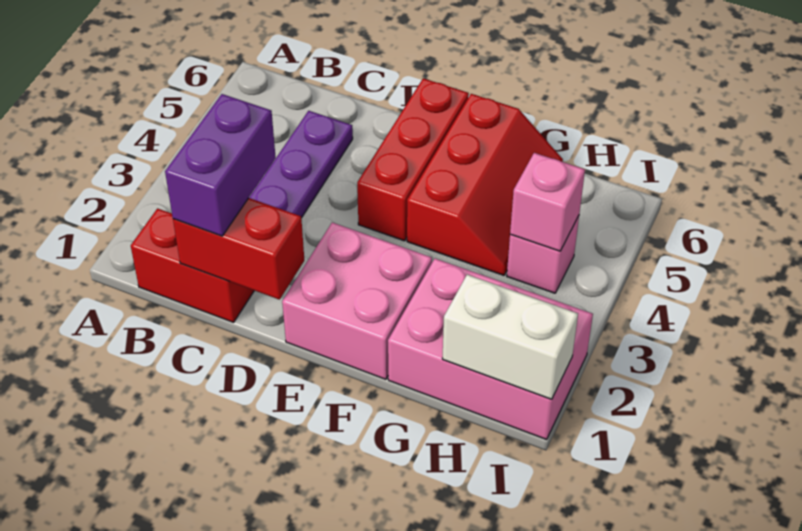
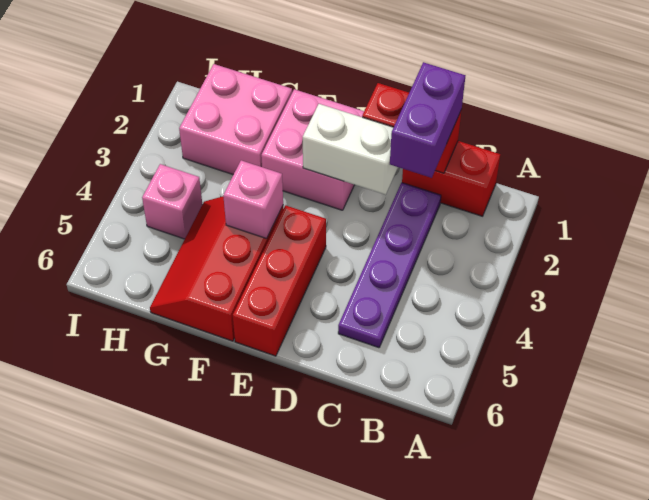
pink brick G1:I2 level 1 -> pink brick G1:H2 level 1
white brick H1:I1 level 2 -> white brick D2:E2 level 2
pink brick H4 level 2 -> pink brick F4 level 2

